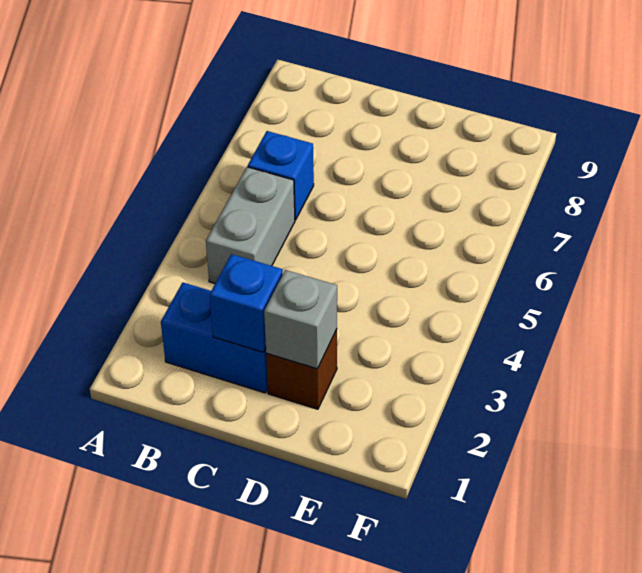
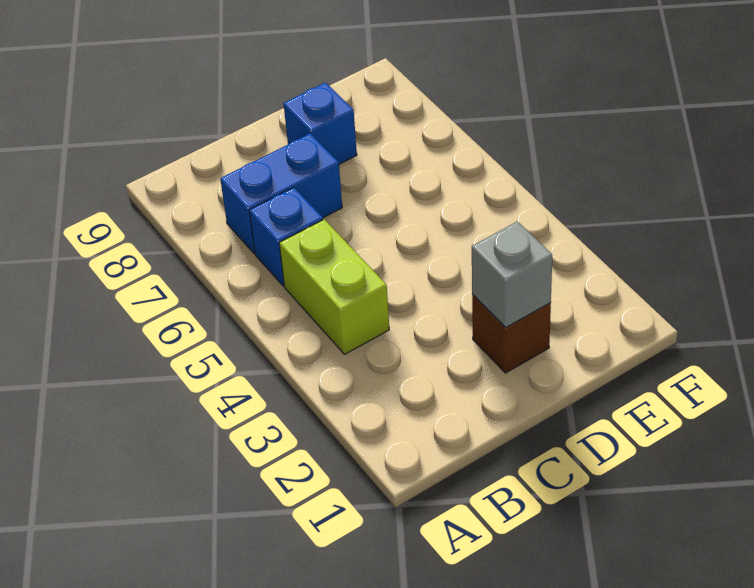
blue brick B2:C2 level 1 -> blue brick B7:C7 level 1
grey brick B4:B5 level 1 -> lime brick B4:B5 level 1
blue brick C2 level 2 -> blue brick D8 level 1

